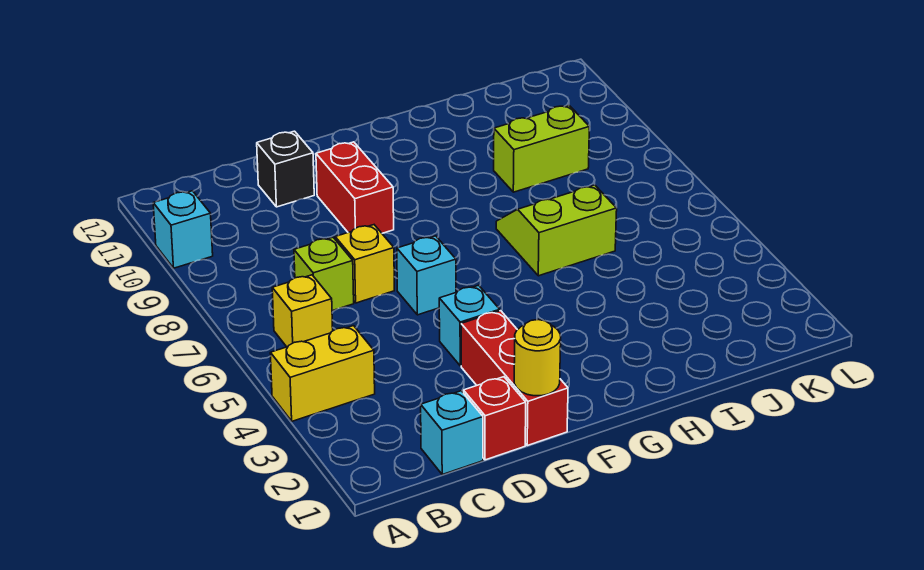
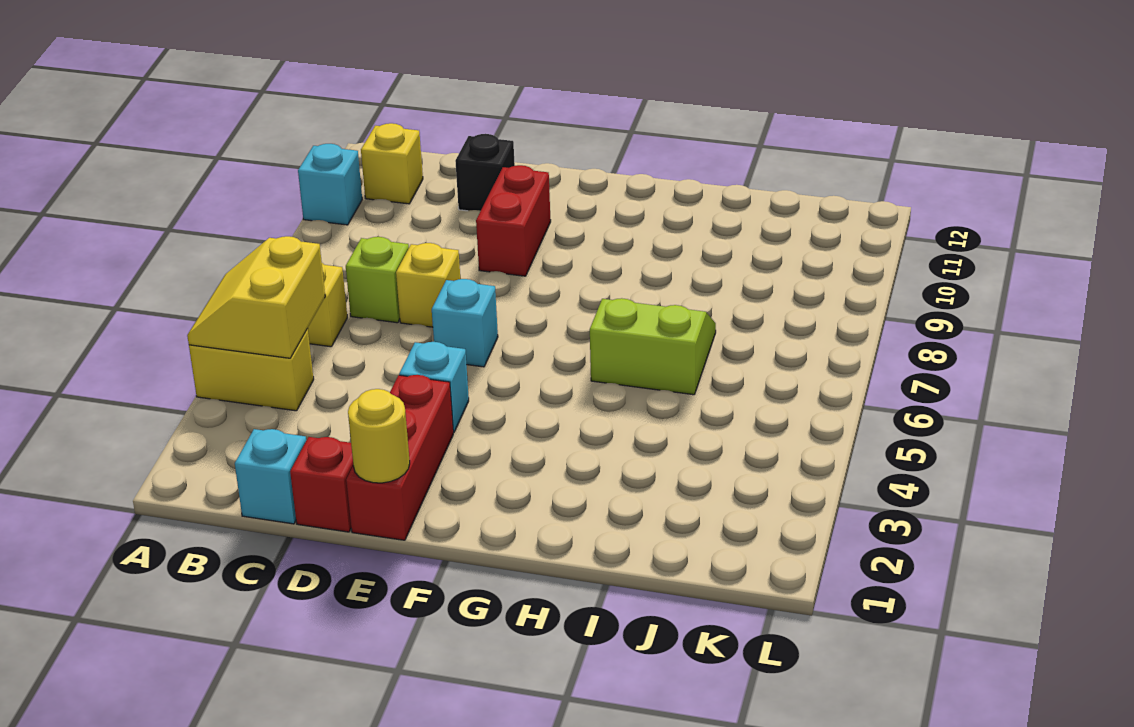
none -> yellow slope A4:B5 level 2 top B
none -> yellow brick B11 level 1
lime brick I9:J9 level 1 -> none

